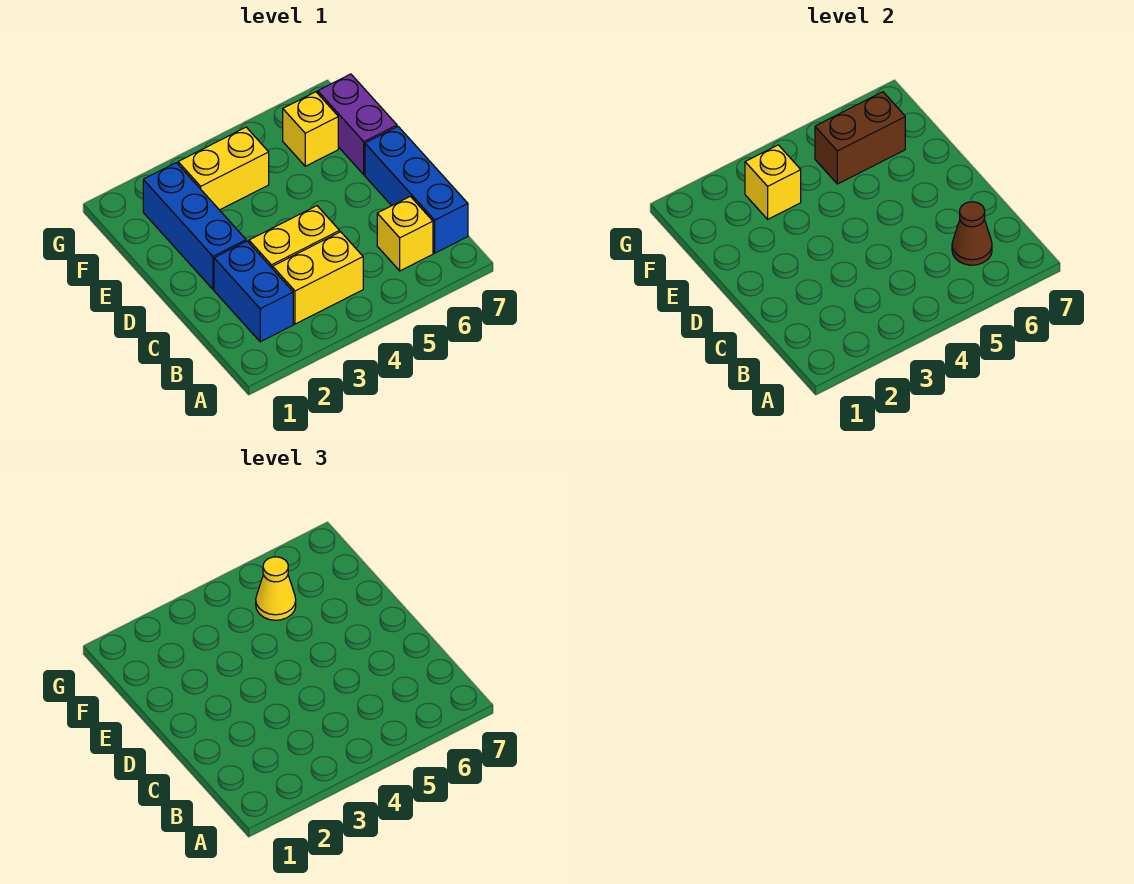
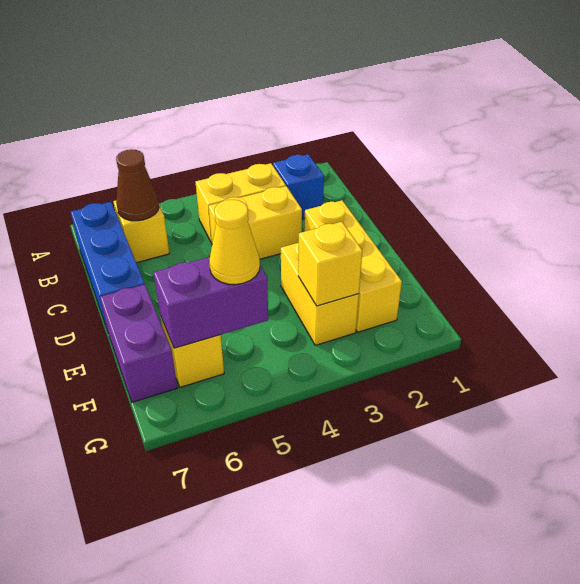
blue brick B2:C2 level 1 -> blue brick B2 level 1
blue brick D2:F2 level 1 -> yellow brick D2:F2 level 1
yellow brick F3:F4 level 1 -> yellow brick E3:F3 level 1
brown brick F5:F6 level 2 -> purple brick F5:F6 level 2

